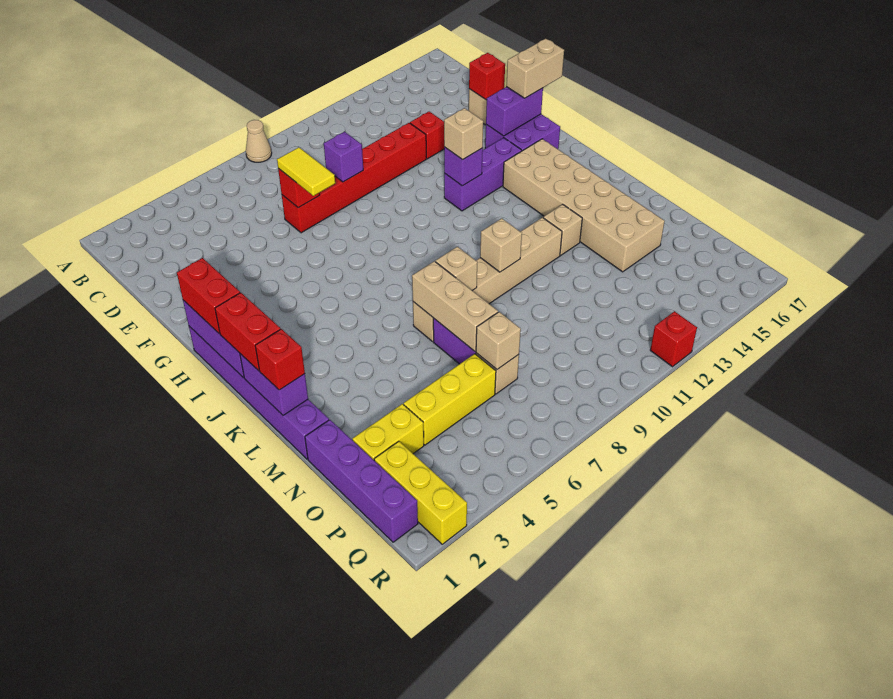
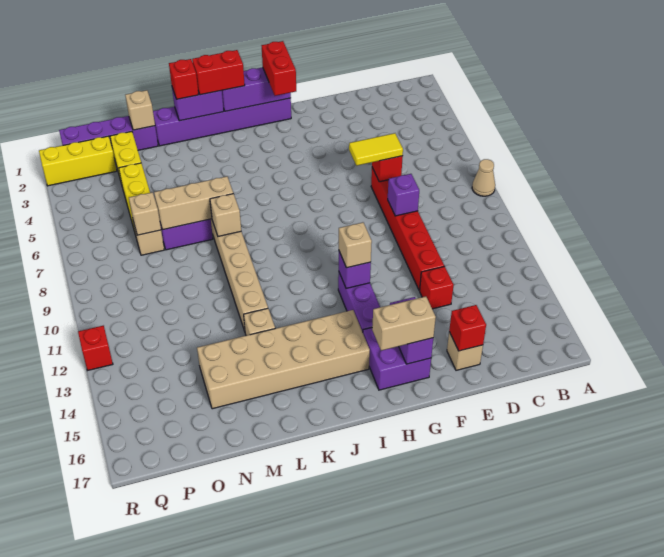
tan brick G16:G17 level 3 -> tan brick G16:H16 level 3
red brick H1:I1 level 3 -> red brick H1:H2 level 3
tan brick L10 level 2 -> tan brick N1 level 2

